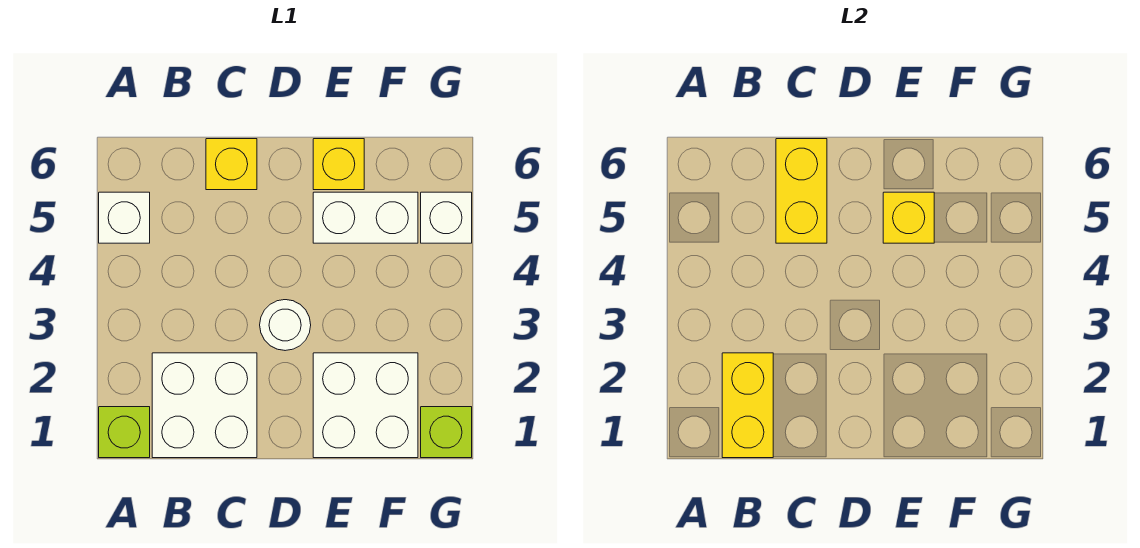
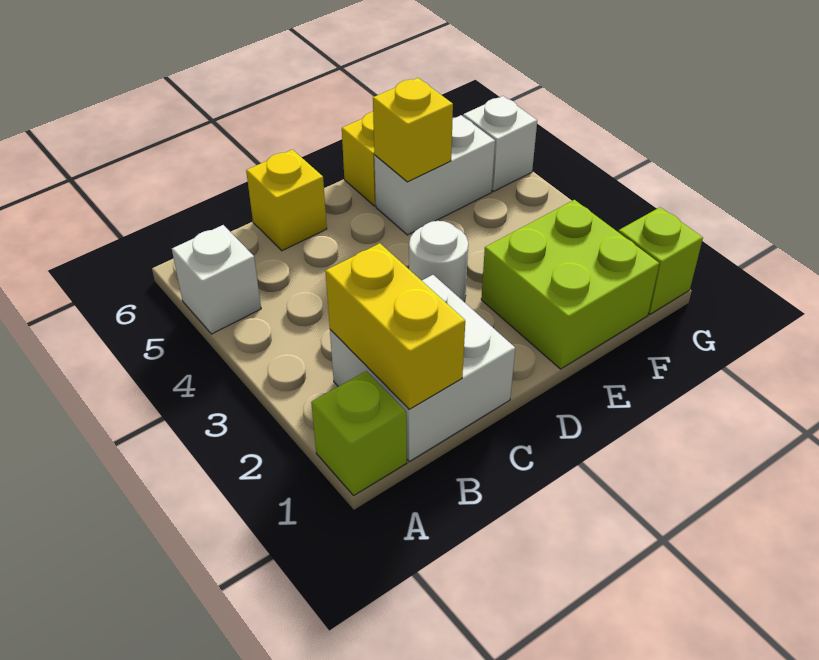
yellow brick C5:C6 level 2 -> none
white brick E1:F2 level 1 -> lime brick E1:F2 level 1

